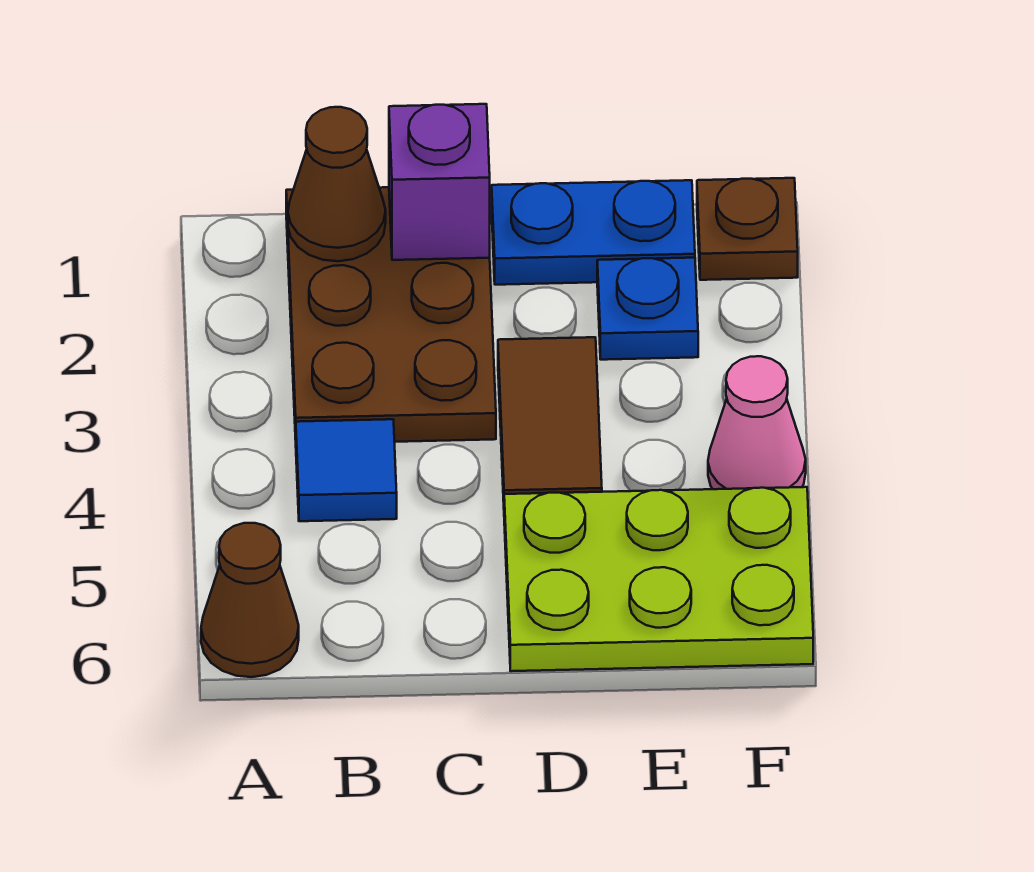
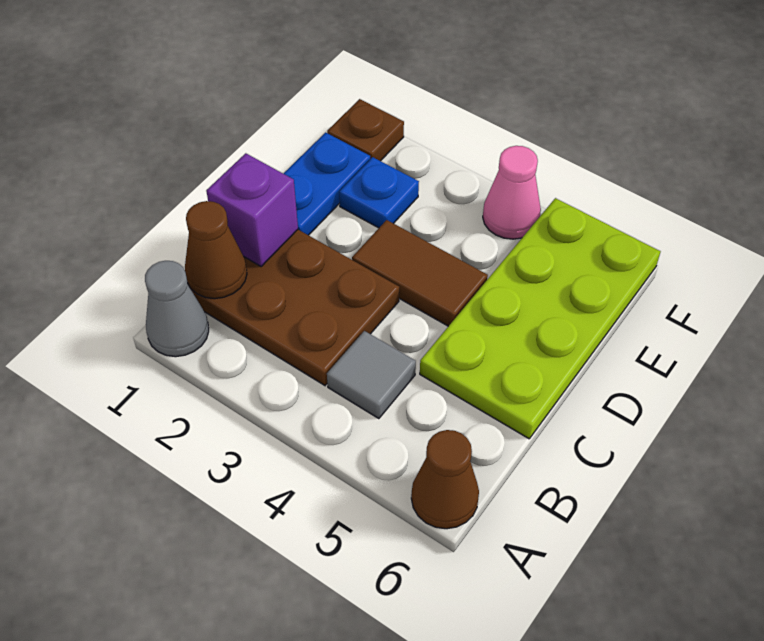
none -> grey cone A1 level 1
blue tile B4 level 1 -> grey tile B4 level 1
lime plate D5:F6 level 1 -> lime plate C5:F6 level 1

